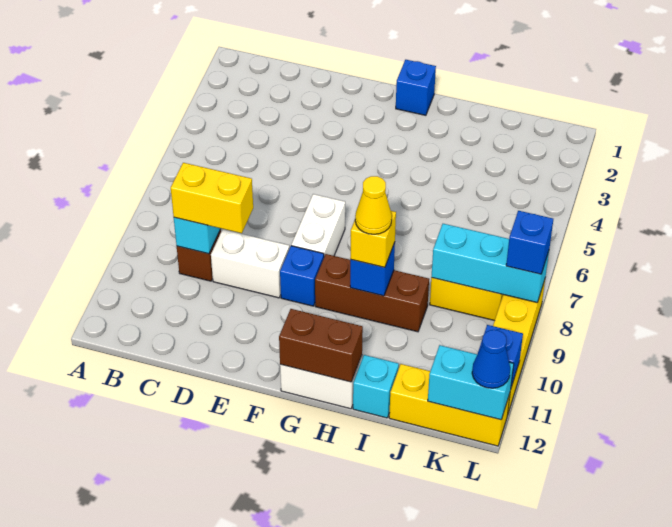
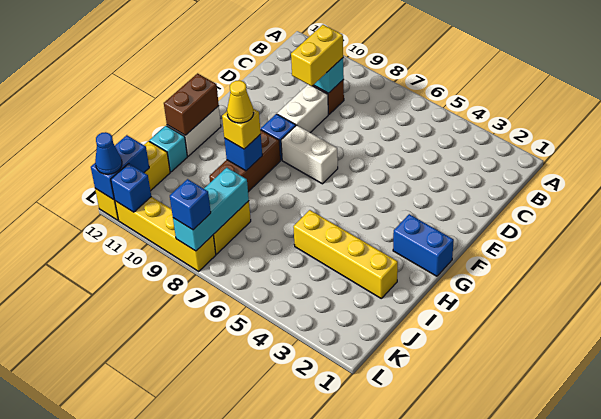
blue brick G1 level 1 -> blue brick G1:G2 level 1
none -> yellow brick I2:I5 level 1
cyan brick K12:L12 level 2 -> blue brick K12:L12 level 2

